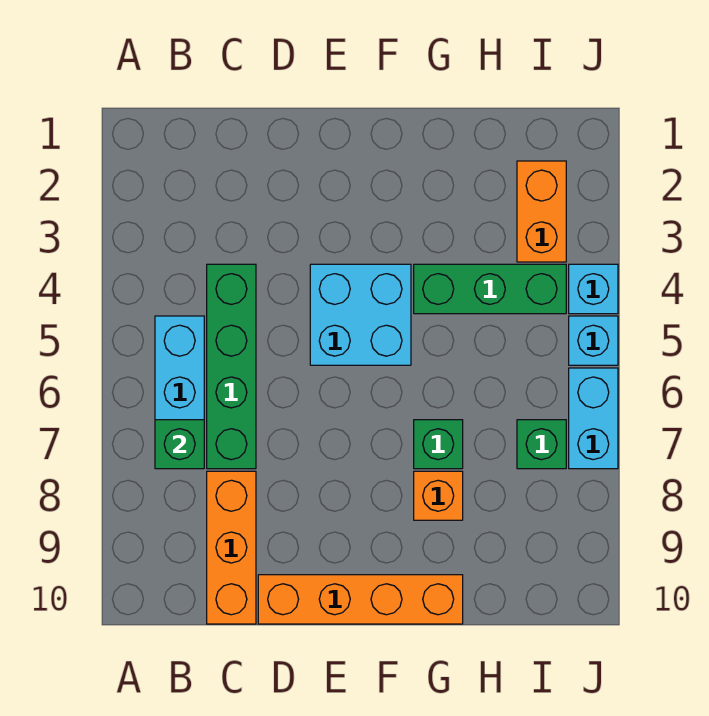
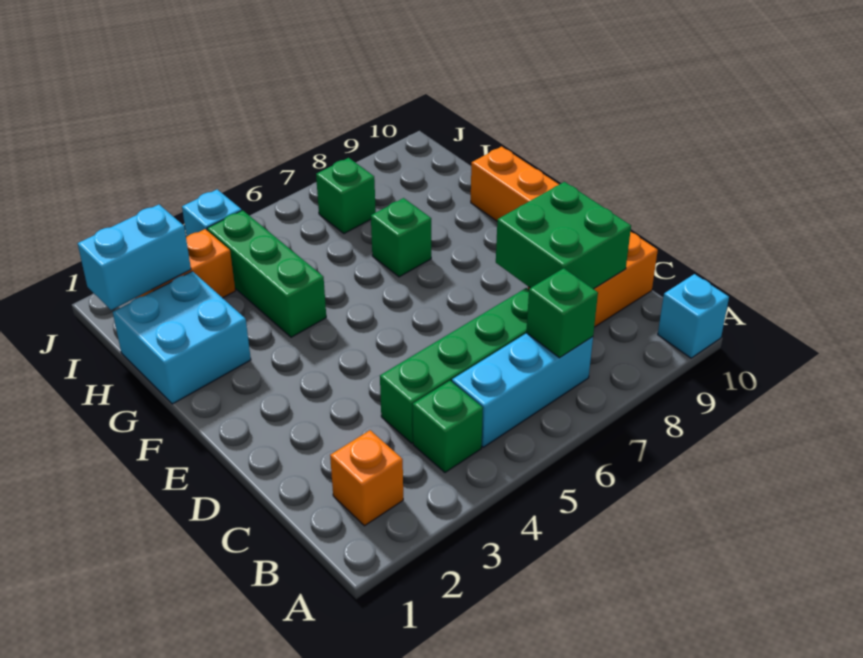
none -> green brick B4 level 1
none -> green brick C8:D9 level 2
cyan brick E4:F5 level 1 -> cyan brick G1:H2 level 1
orange brick G8 level 1 -> orange brick B2 level 1
cyan brick J5 level 1 -> cyan brick A10 level 1
cyan brick J6:J7 level 1 -> cyan brick I1:I2 level 2

